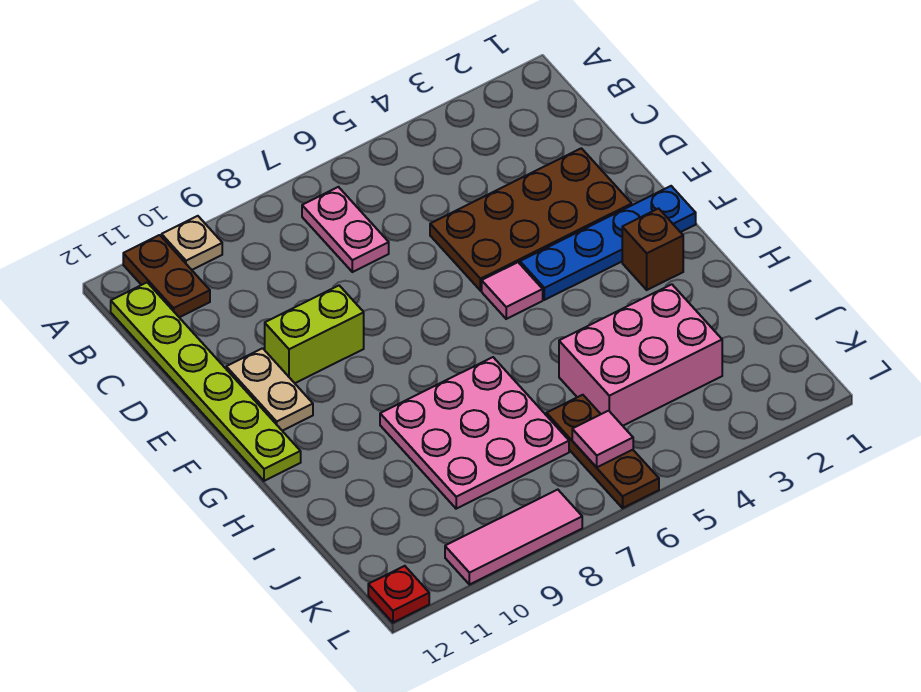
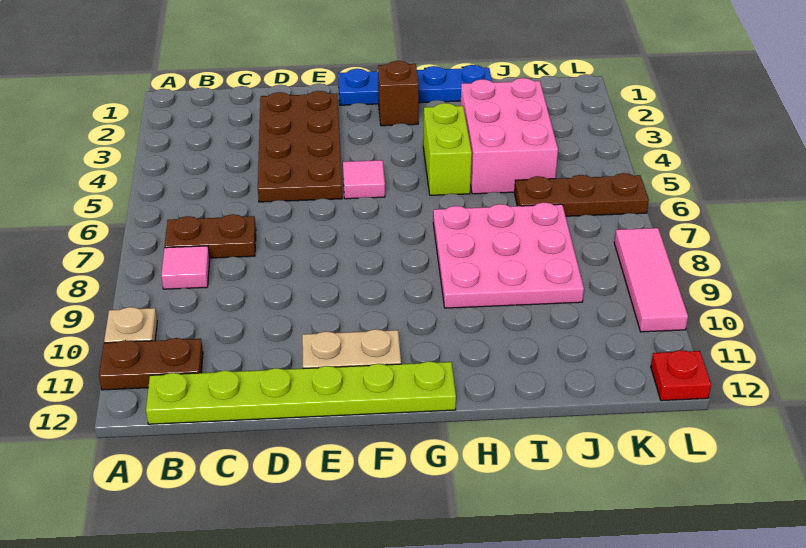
pink plate B7:C7 level 1 -> brown plate B7:C7 level 1
lime brick E9:E10 level 1 -> lime brick H4:H5 level 1
blue plate F1:F4 level 1 -> blue plate F1:I1 level 1
pink tile K6 level 2 -> pink tile B8 level 1

